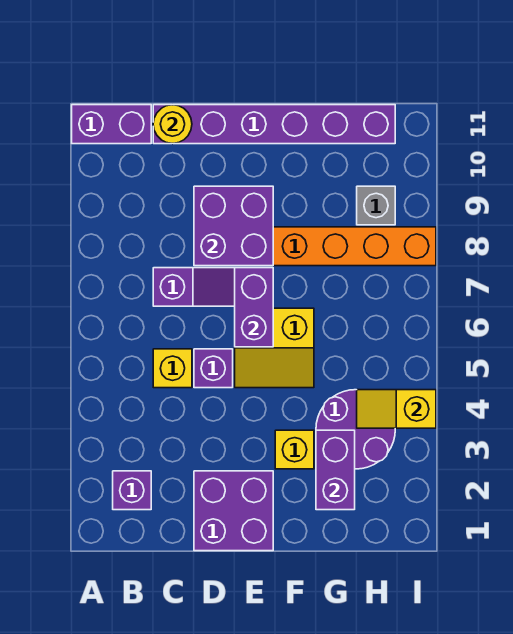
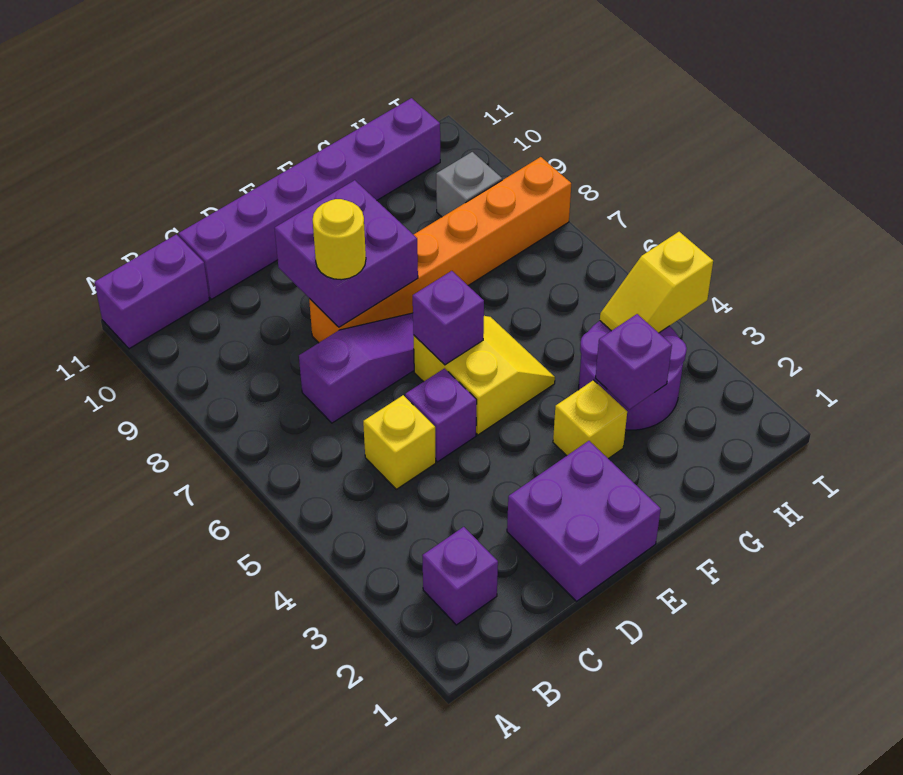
yellow round brick C11 level 2 -> yellow round brick D8 level 3
yellow slope E5:F6 level 1 top 6 -> yellow slope E5:F6 level 1 top E
purple brick E6:E7 level 2 -> purple brick E6 level 2
purple brick G2:G3 level 2 -> purple brick G3 level 2

